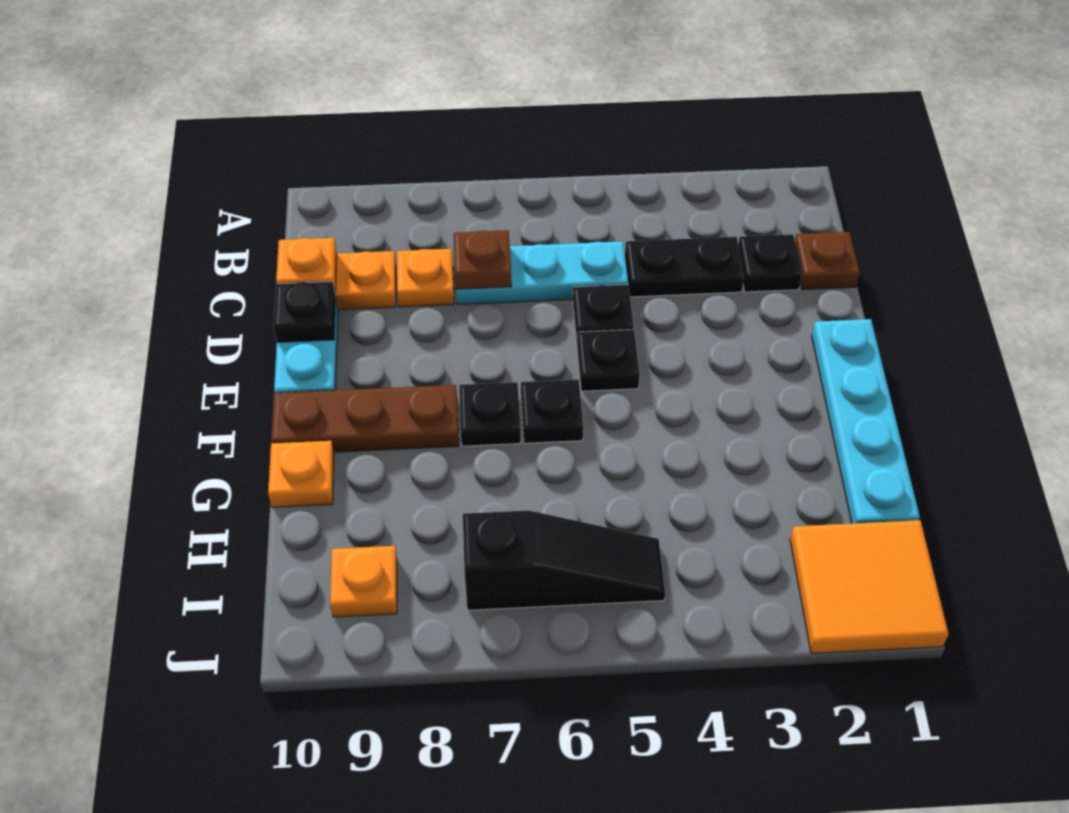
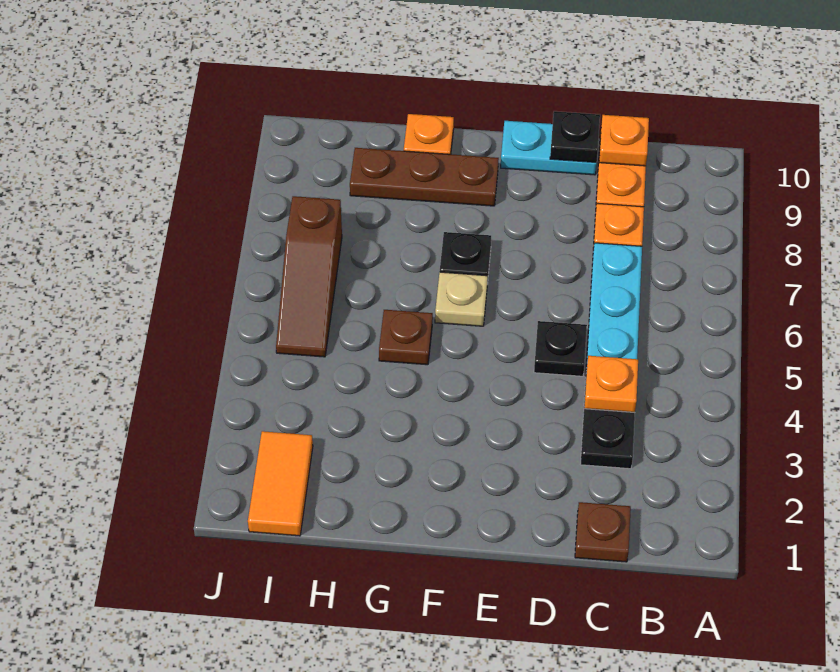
black plate C2 level 1 -> none
brown plate C7 level 2 -> brown plate G5 level 1
cyan plate E1:H1 level 1 -> none
black plate E5 level 1 -> none
black plate F6 level 1 -> tan plate F6 level 1
brown plate F8:F10 level 1 -> brown plate F9:H9 level 1
orange tile I1:J2 level 1 -> orange tile I1:I2 level 1
black slope I5:I7 level 1 top 7 -> brown slope I5:I7 level 1 top 7
orange plate I9 level 1 -> orange plate C4 level 2

